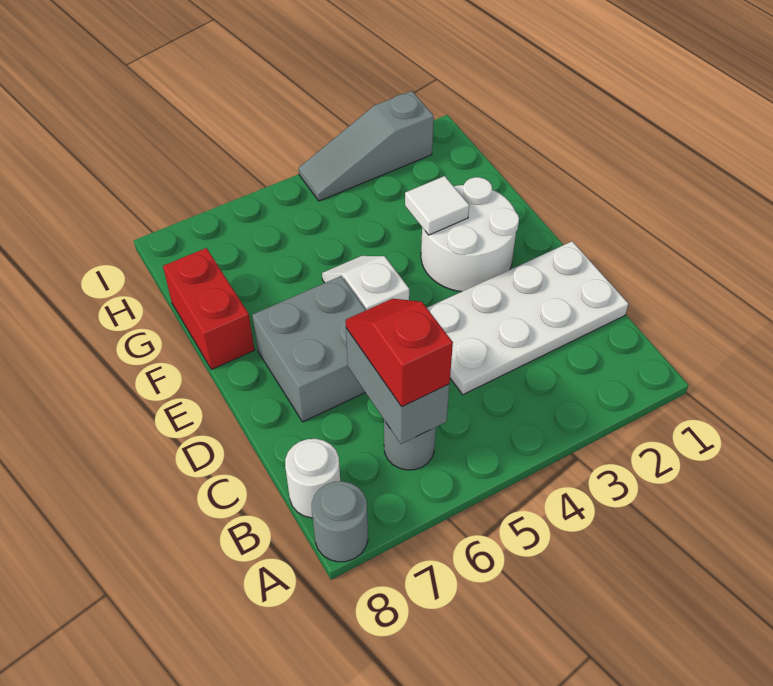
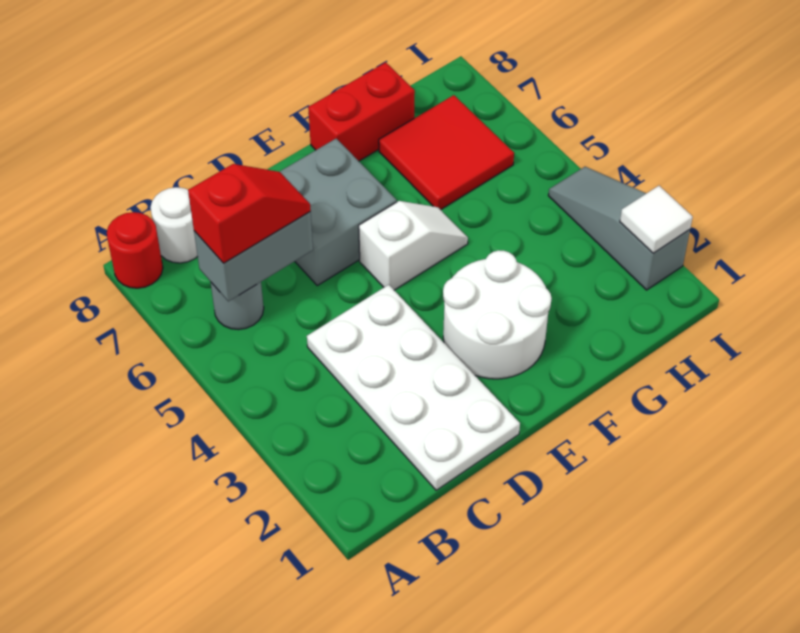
grey round brick A8 level 1 -> red round brick A8 level 1
white tile F3 level 2 -> white tile I2 level 2
none -> red tile G6:H7 level 1

